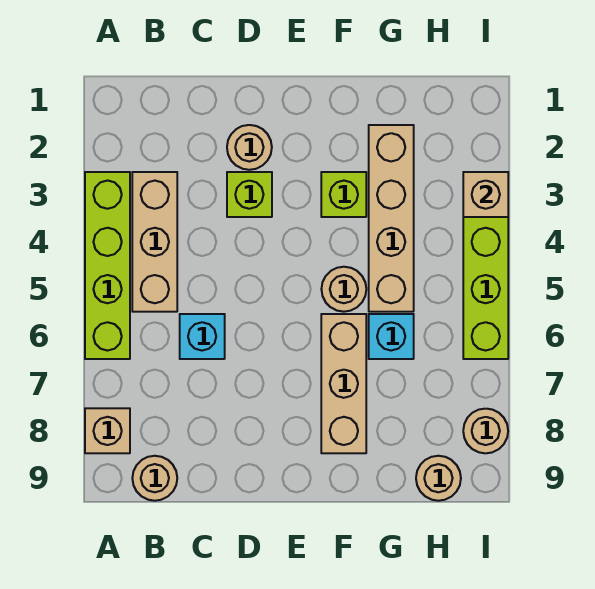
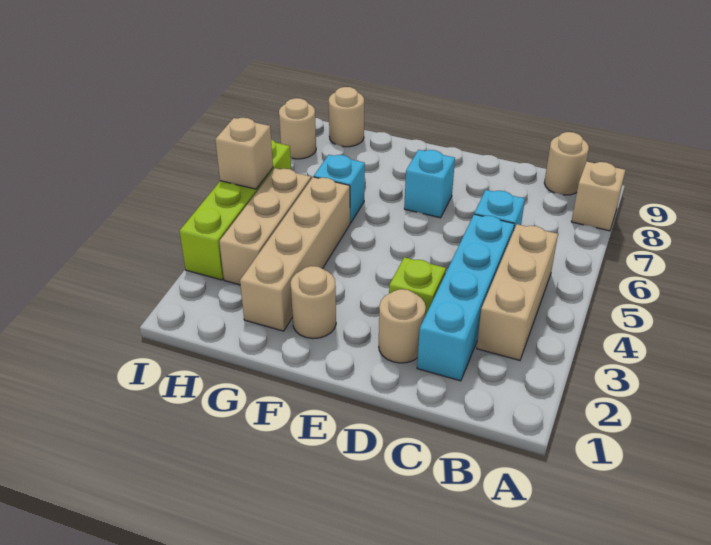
lime brick A3:A6 level 1 -> none
none -> cyan brick C2:C5 level 1
none -> cyan brick E7 level 1
lime brick F3 level 1 -> none
tan round brick F5 level 1 -> tan round brick F2 level 1
tan brick F6:F8 level 1 -> tan brick H3:H5 level 1
tan brick I3 level 2 -> tan brick I5 level 2

